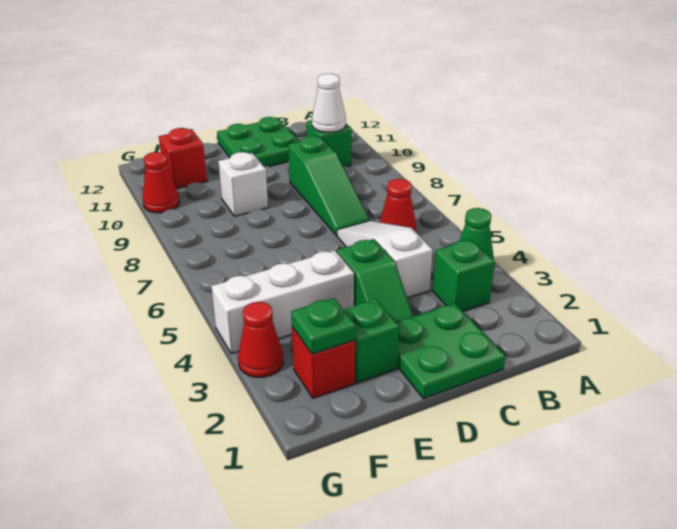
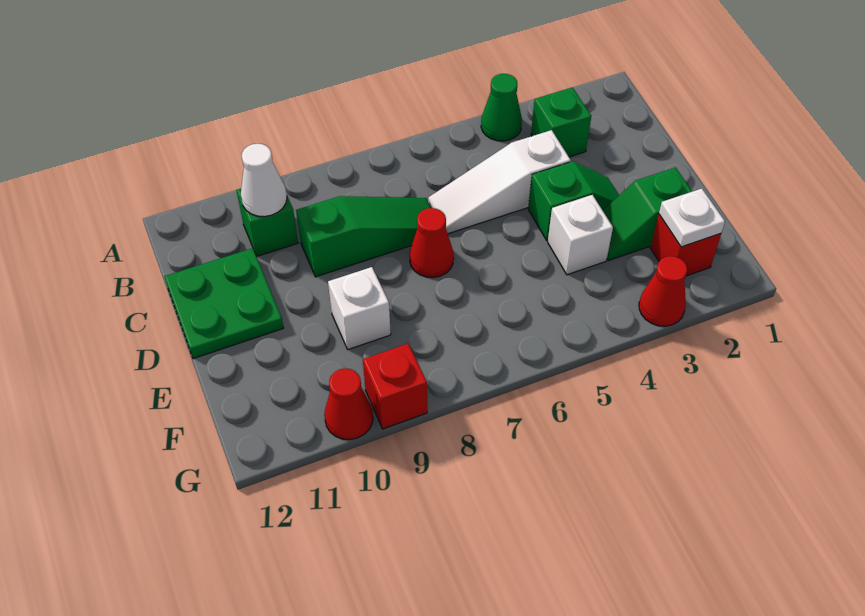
red cone B6 level 1 -> red cone D7 level 1
green plate C1:D2 level 1 -> none
white brick E4:G4 level 1 -> white brick E4 level 1
green plate F2 level 2 -> white plate F2 level 2
red brick F11 level 1 -> red brick G9 level 1

